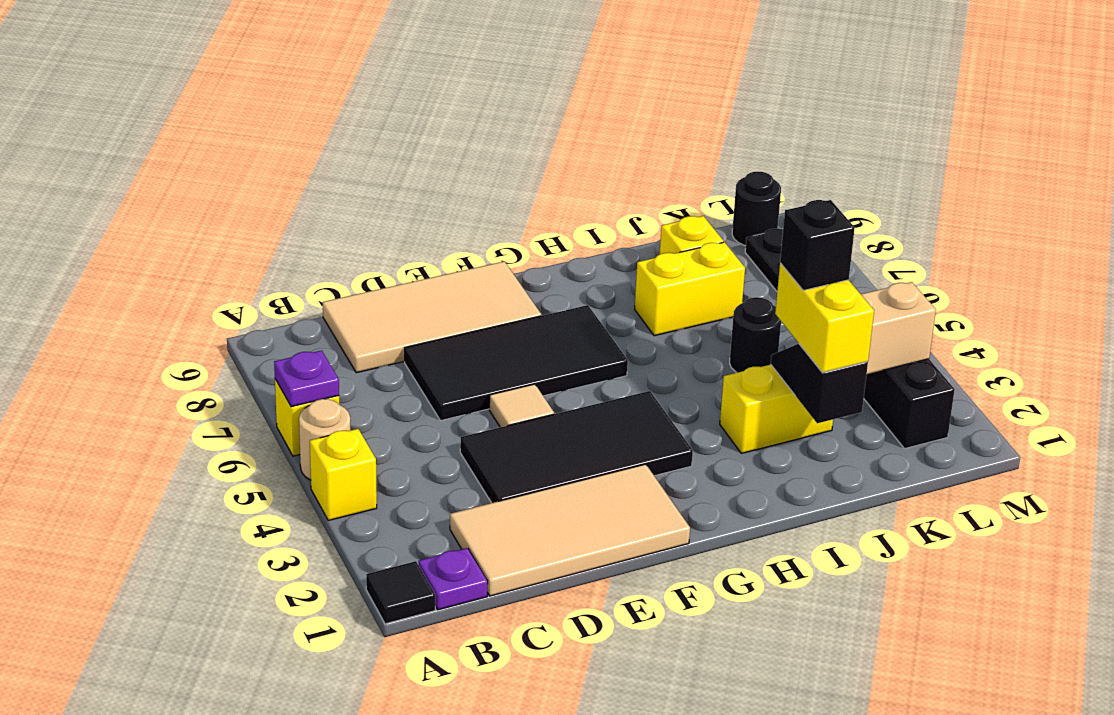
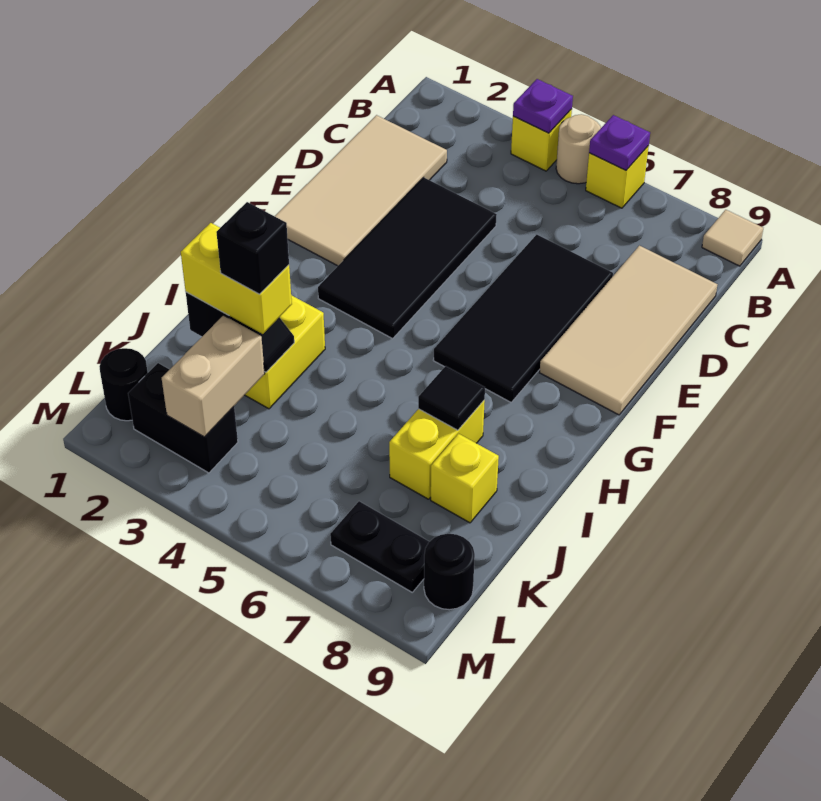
black tile A1 level 1 -> black tile I7 level 2
purple plate B1 level 1 -> purple plate A4 level 2
tan tile E5 level 1 -> tan tile A9 level 1
black round brick J5 level 1 -> black round brick L1 level 1

